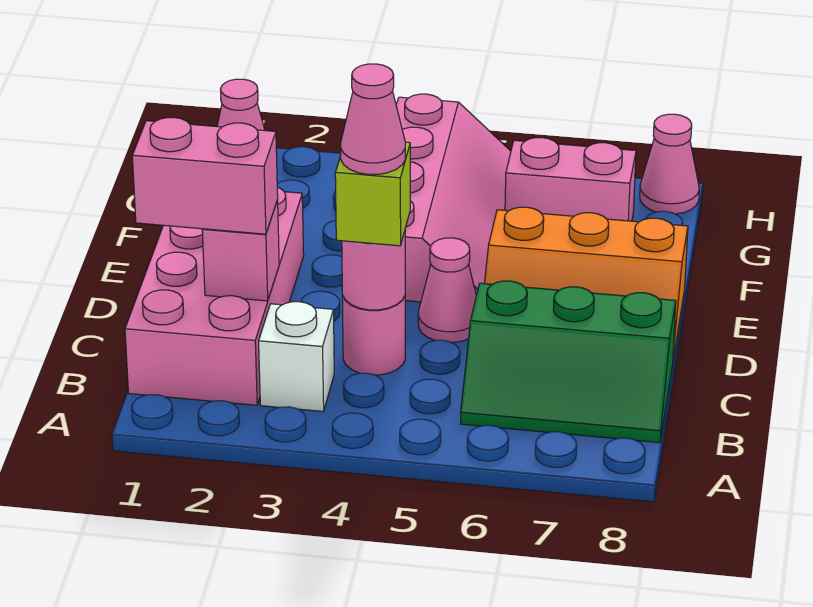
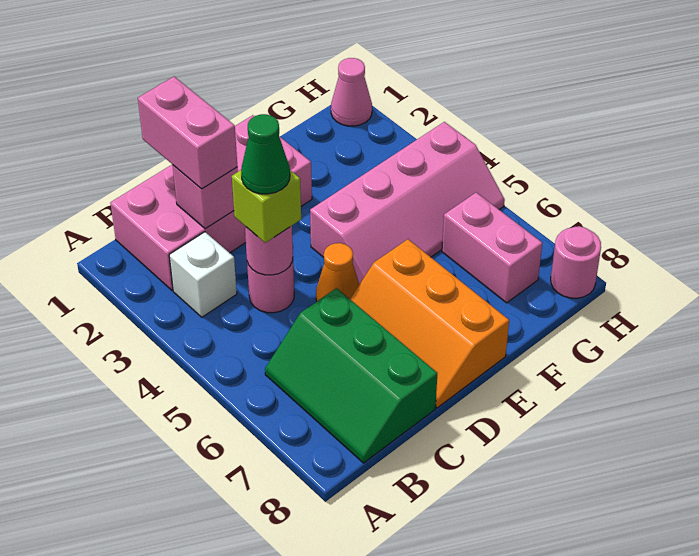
pink cone C4 level 4 -> green cone C4 level 4
pink cone D5 level 1 -> orange cone D5 level 1
pink cone H8 level 1 -> pink round brick H8 level 1

